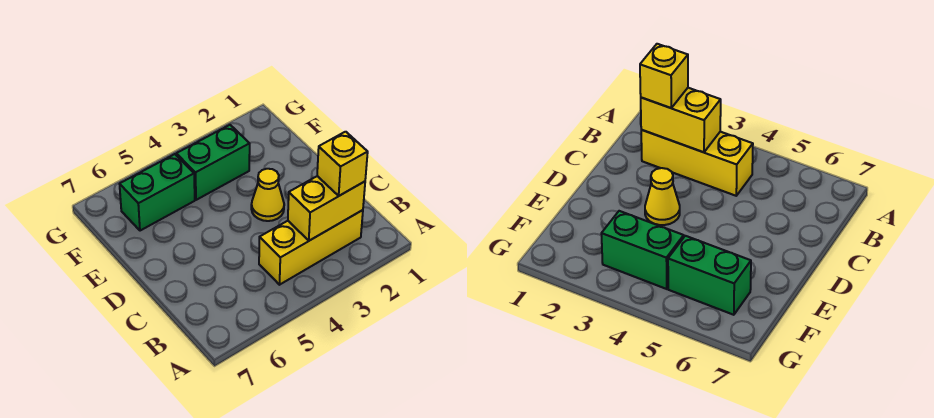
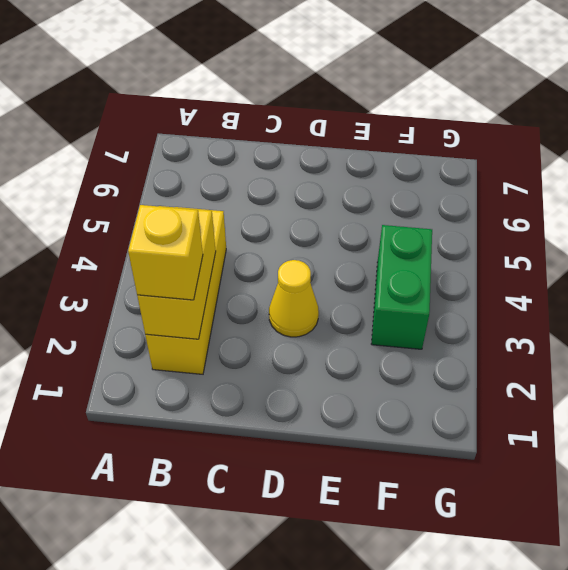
green brick F5:F6 level 1 -> none

